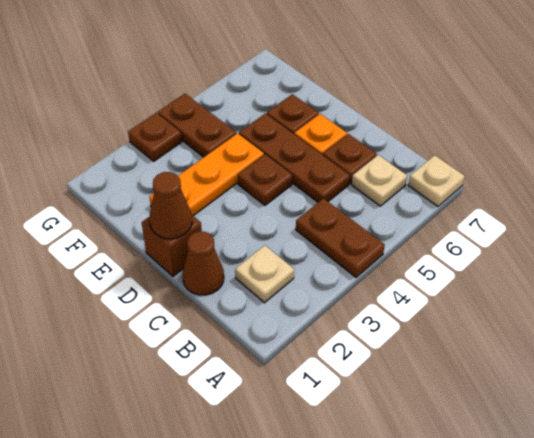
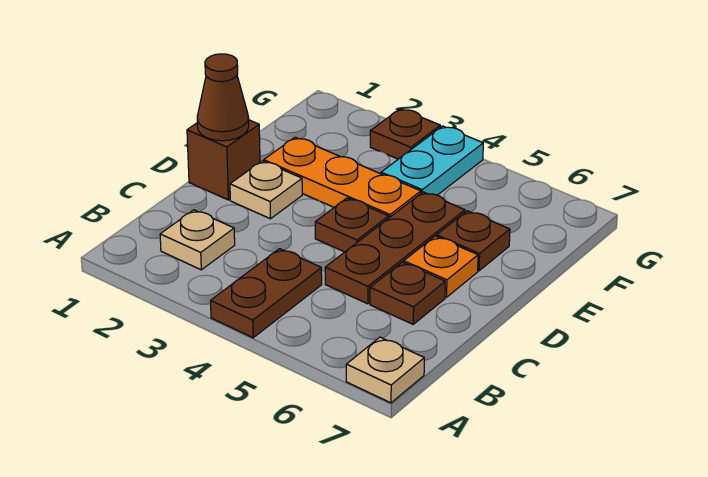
tan plate B6 level 1 -> tan plate D2 level 1
brown cone C1 level 1 -> none
brown plate F4:G4 level 1 -> cyan plate F4:G4 level 1

